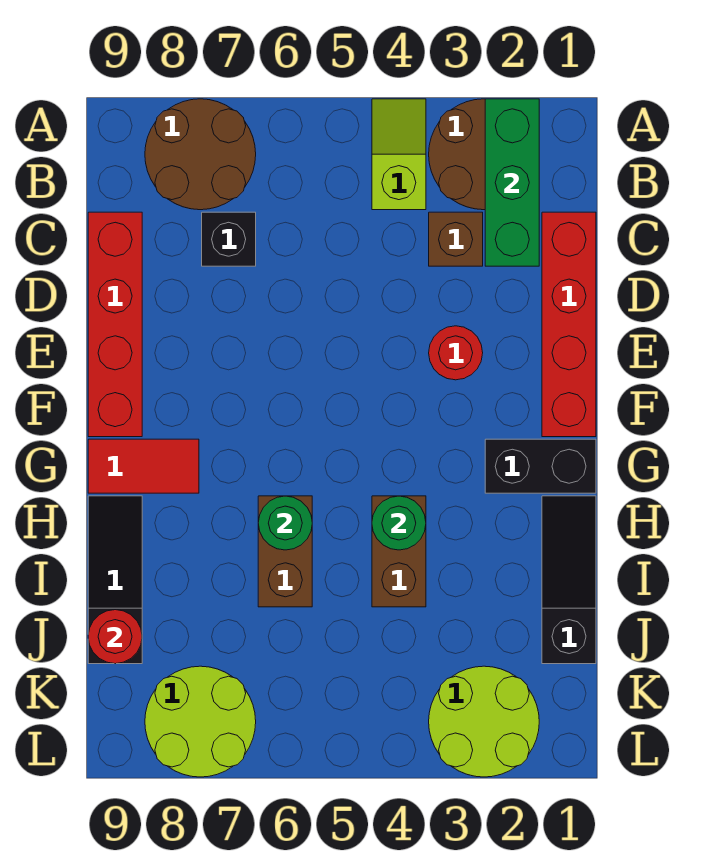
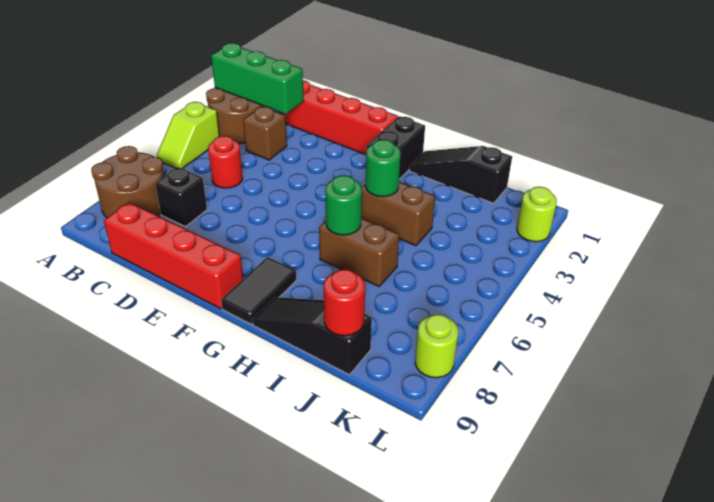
lime slope A4:B4 level 1 top B -> lime slope A4:A5 level 1 top 4
red round brick E3 level 1 -> red round brick C5 level 1
red tile G8:G9 level 1 -> black tile G8:G9 level 1
lime round brick K2:L3 level 1 -> lime round brick L2 level 1
lime round brick K7:L8 level 1 -> lime round brick L8 level 1

